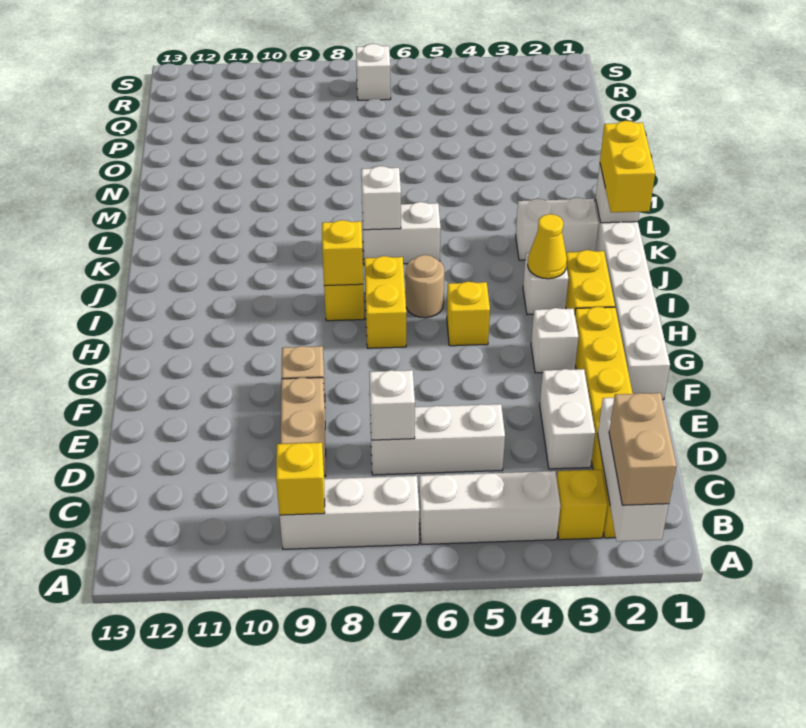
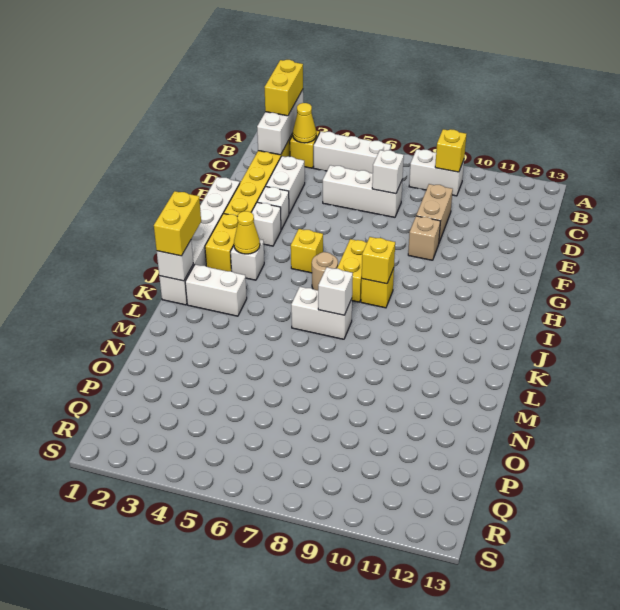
tan brick A2:B2 level 3 -> yellow brick A2:B2 level 3
none -> yellow cone B3 level 2
white brick B7:B9 level 1 -> white brick B8:B9 level 1
white brick R7 level 1 -> white brick F3 level 1

